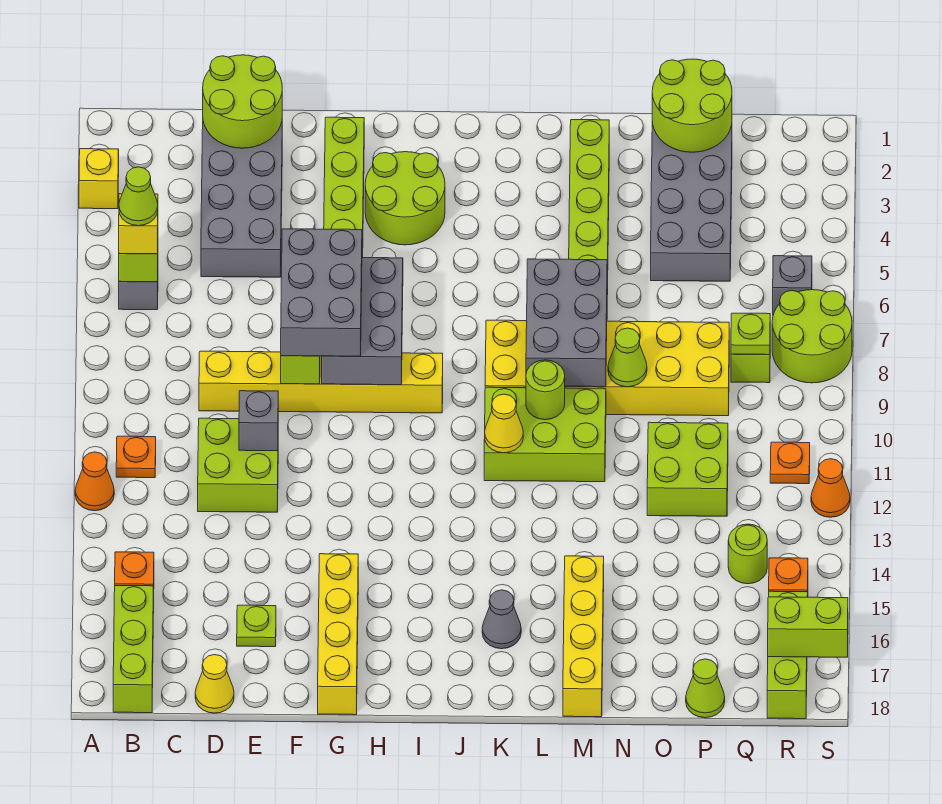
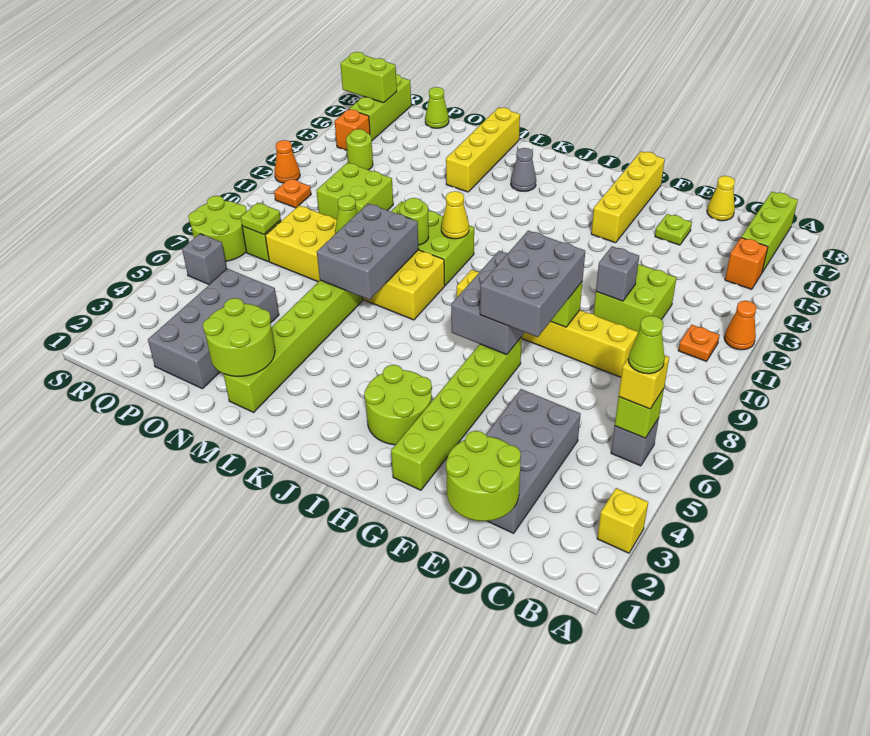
lime round brick O1:P2 level 2 -> lime round brick M2:N3 level 2

